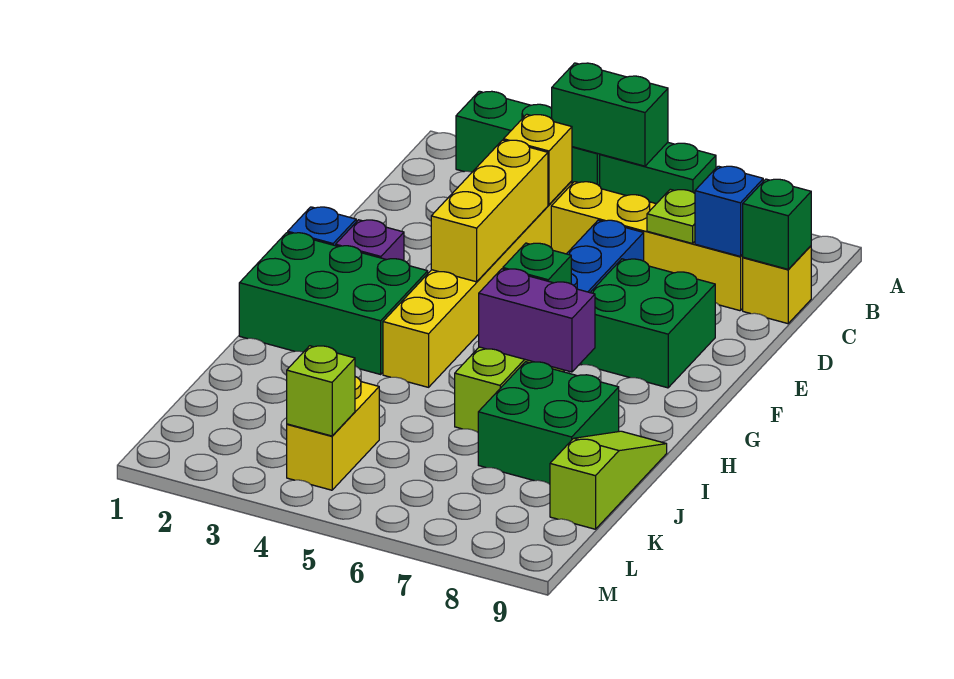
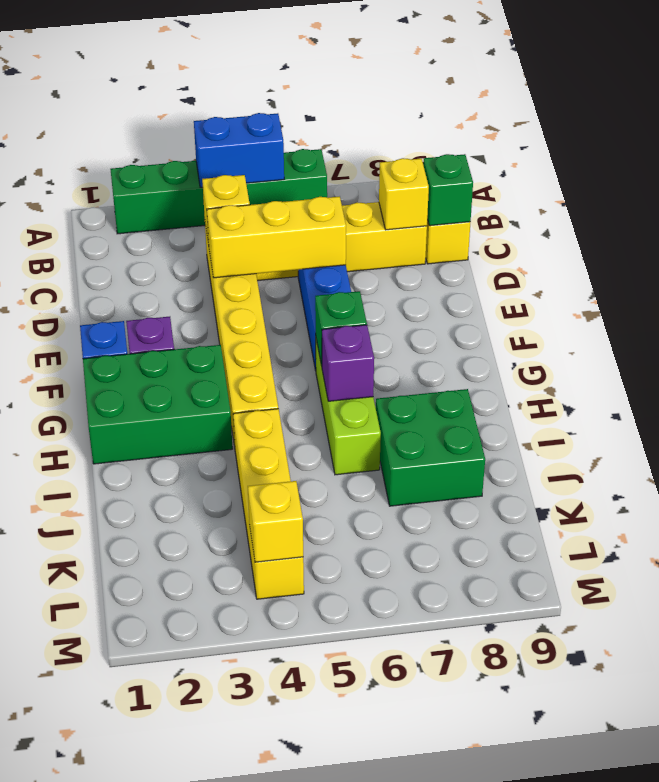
green brick A4:A5 level 2 -> blue brick A4:A5 level 2
lime plate C7 level 2 -> none
blue brick C8 level 2 -> yellow brick C8 level 2
yellow brick D4:F4 level 2 -> yellow brick D4:D6 level 2
green brick E7:F8 level 1 -> none
purple brick H6:H7 level 2 -> purple brick H6 level 2
lime slope I9:K9 level 1 top K -> none
yellow brick K4:L4 level 1 -> yellow brick I4:L4 level 1
lime brick L4 level 2 -> yellow brick L4 level 2

